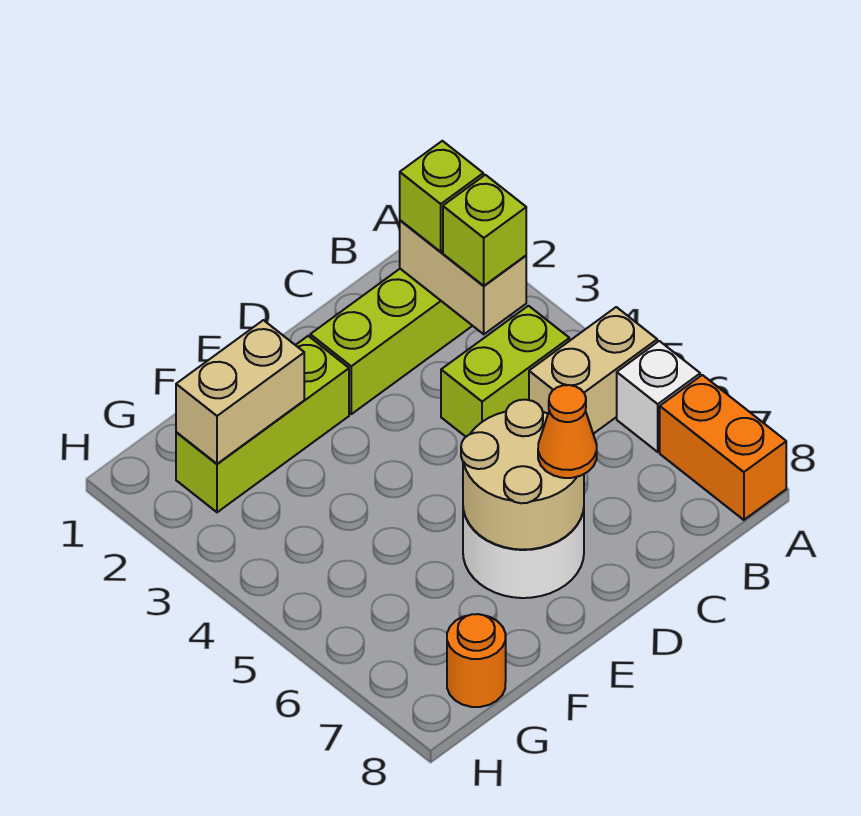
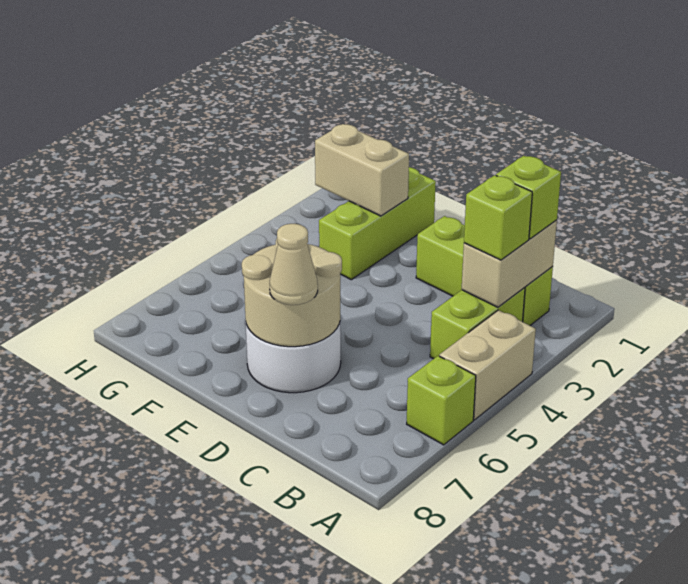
tan brick A5:B5 level 1 -> tan brick A4:A5 level 1
white brick A6 level 1 -> lime brick A6 level 1
orange brick A7:A8 level 1 -> none
lime brick B4:C4 level 1 -> lime brick B3:B4 level 1
orange cone D7 level 3 -> tan cone D7 level 3
lime brick E2:G2 level 1 -> lime brick F1:F3 level 1
orange round brick G8 level 1 -> none

